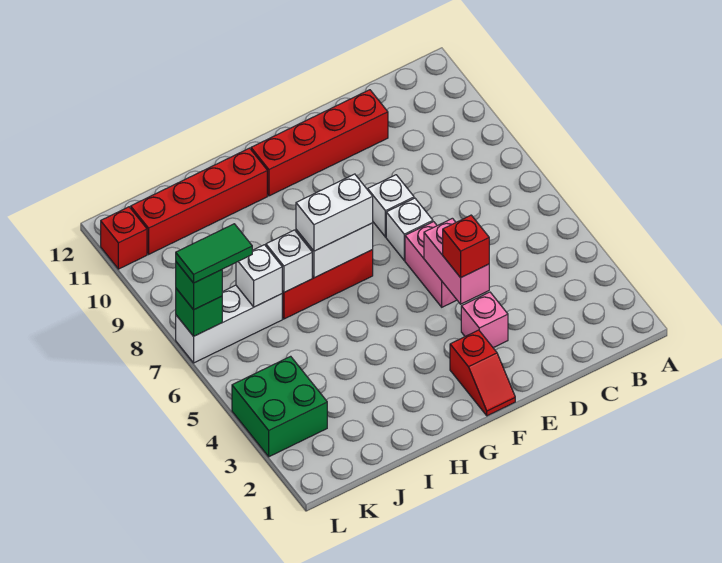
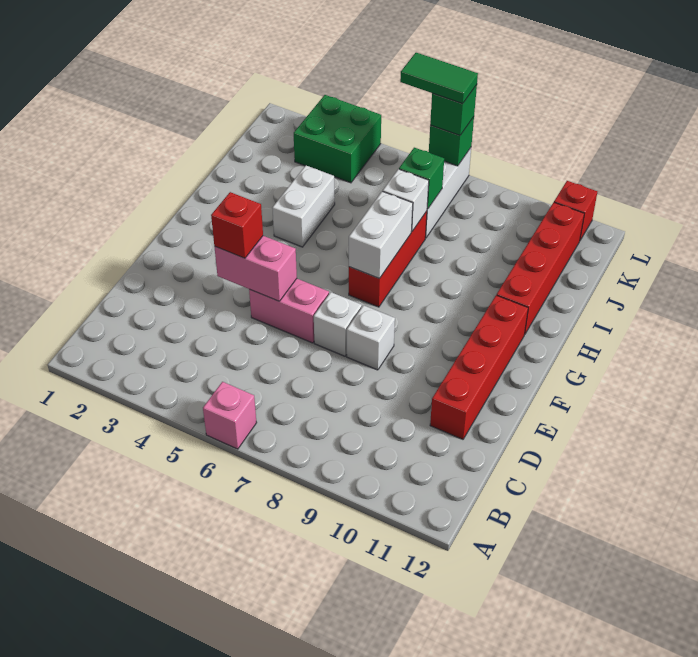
pink brick E3 level 1 -> pink brick A6 level 1
red slope F1:F2 level 1 top 2 -> none
white brick G7:H7 level 3 -> white brick H4:I4 level 1
white brick J7 level 2 -> green brick J7 level 2
green tile K7:L7 level 4 -> green tile L6:L7 level 4

